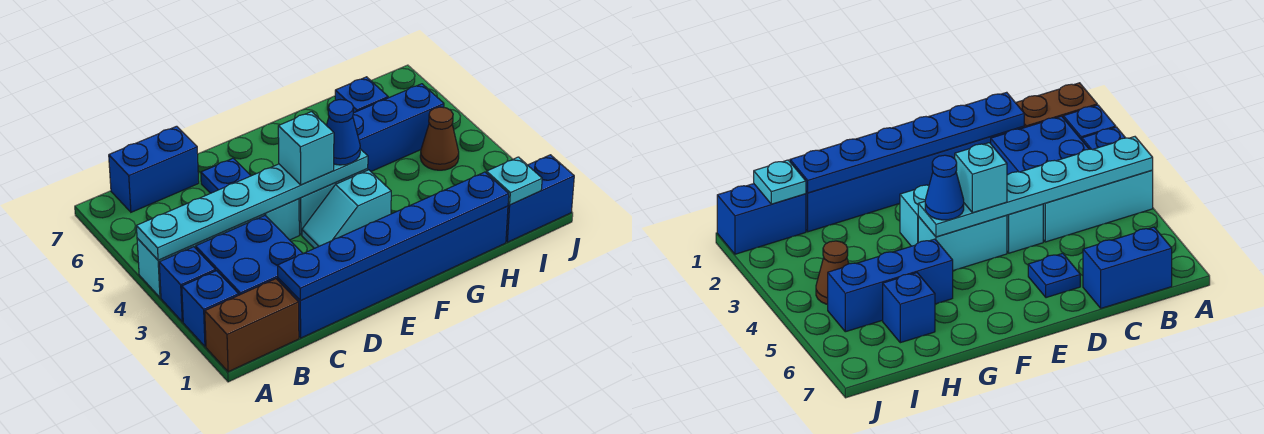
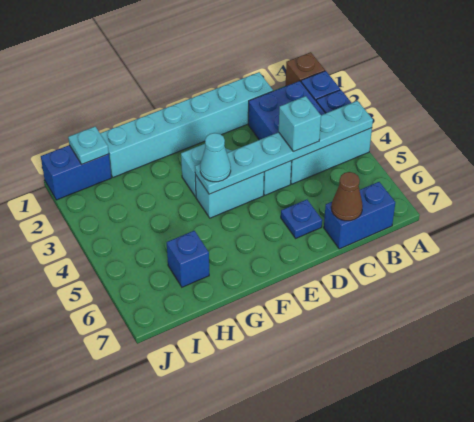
brown brick A1:B1 level 1 -> brown brick A1 level 1
blue brick C1:H1 level 1 -> cyan brick C1:H1 level 1
blue plate C1:H1 level 2 -> none
cyan brick E4 level 3 -> cyan brick C4 level 3
blue cone F4 level 3 -> cyan cone F4 level 3
blue brick G5:I5 level 1 -> none
brown cone I4 level 1 -> brown cone C7 level 2

